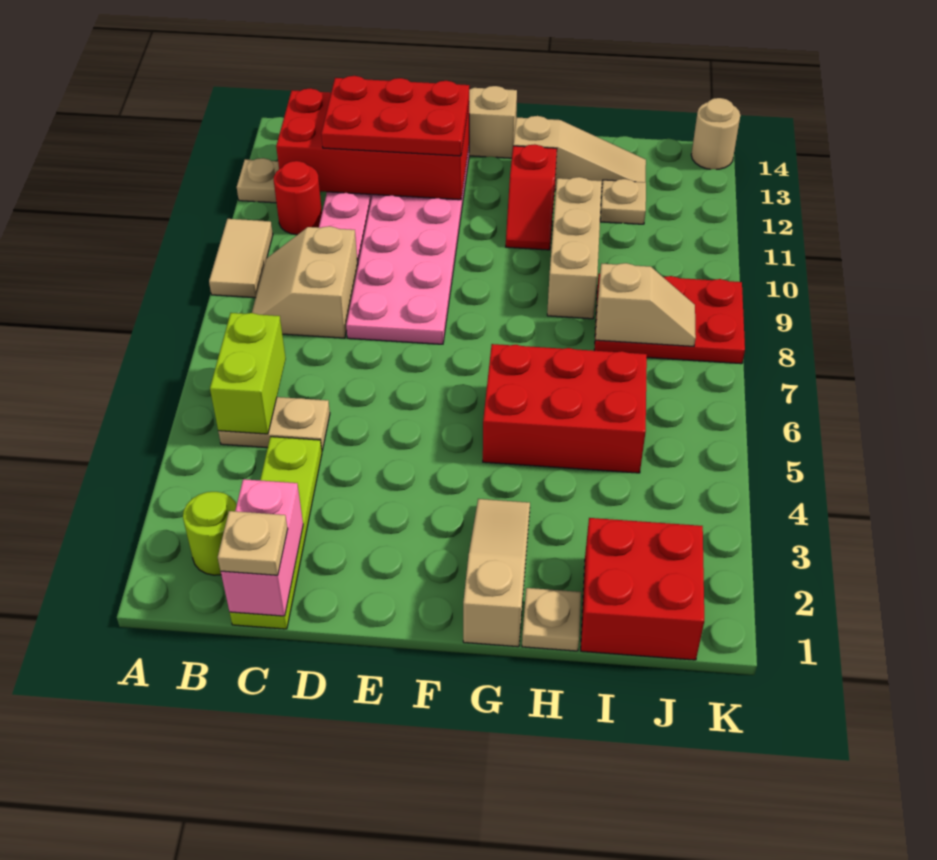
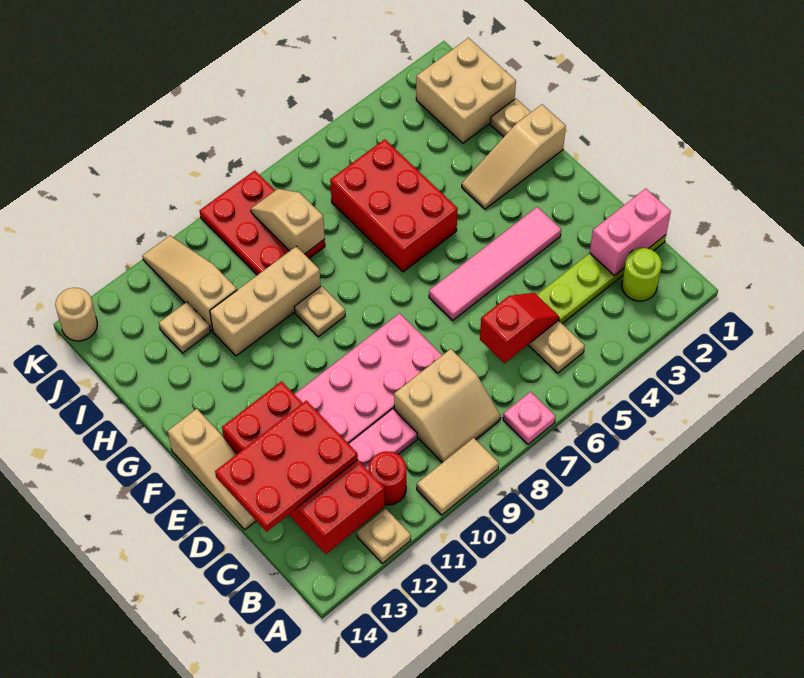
none -> pink plate A7 level 1
lime brick B5:B6 level 2 -> none
tan plate C1 level 3 -> tan plate G9 level 1
red plate C12:E13 level 3 -> red plate C12:D14 level 3
none -> pink tile E3:E6 level 1
red slope G11:G12 level 1 top 12 -> red slope C5:C6 level 2 top 6
tan slope G13:I13 level 1 top G -> tan slope I11:K11 level 1 top I
red brick I1:J2 level 1 -> tan brick I1:J2 level 1

